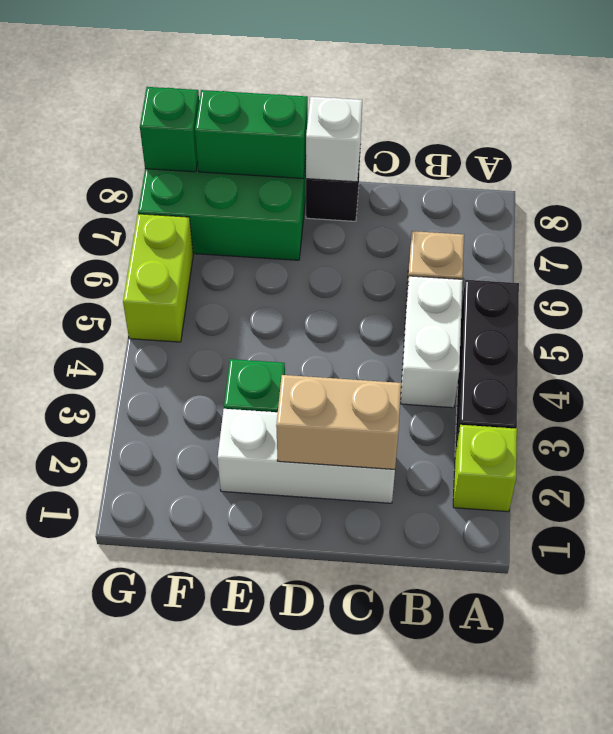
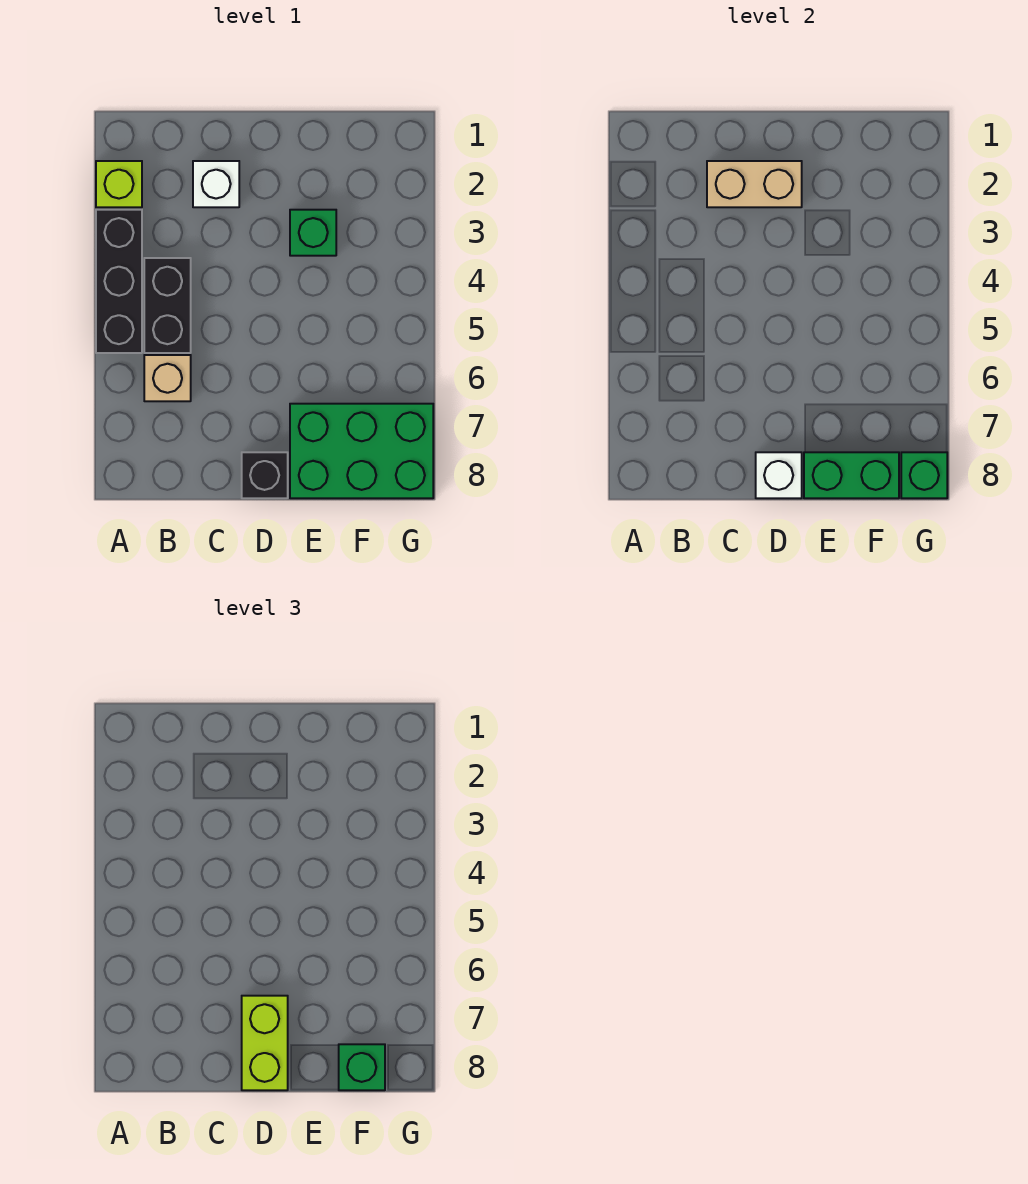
white brick B4:B5 level 1 -> black brick B4:B5 level 1
white brick C2:E2 level 1 -> white brick C2 level 1
none -> green brick F8 level 3
lime brick G5:G6 level 1 -> lime brick D7:D8 level 3

